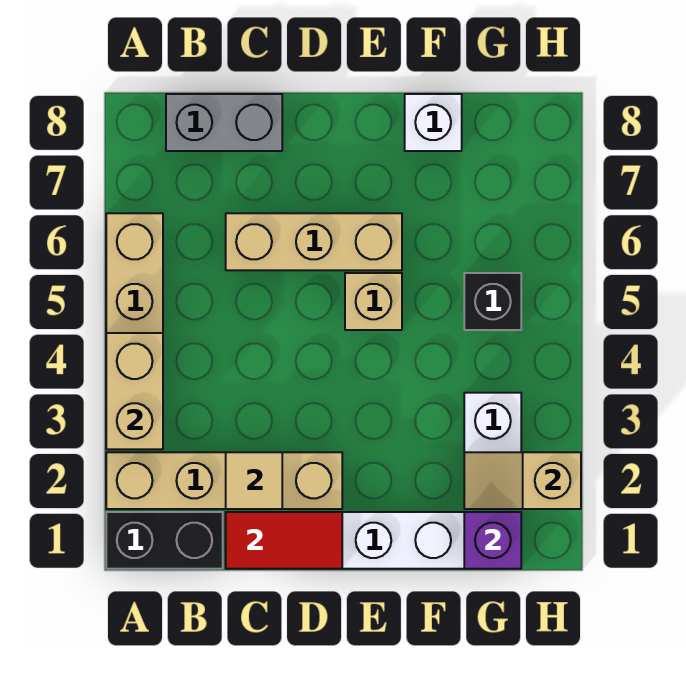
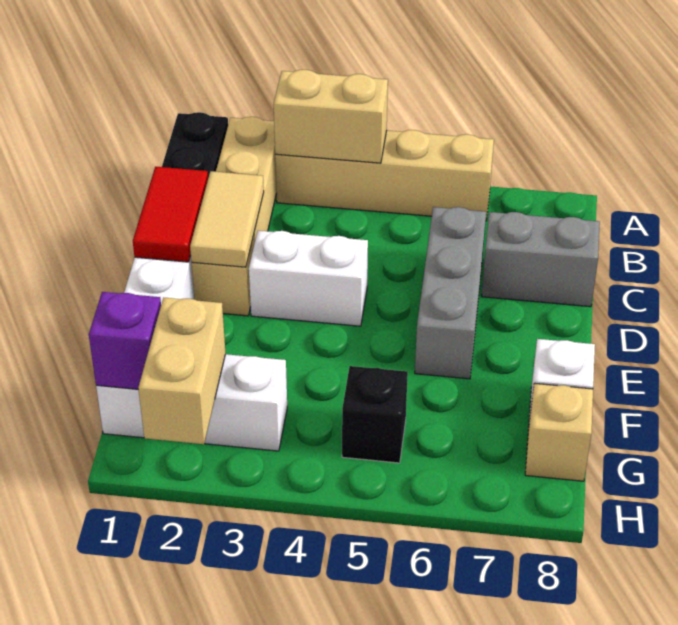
grey brick B8:C8 level 1 -> grey brick C7:C8 level 1
tan tile C2 level 2 -> tan tile C2:D2 level 2
tan brick C6:E6 level 1 -> grey brick C6:E6 level 1
none -> white brick D3:D4 level 1
tan brick E5 level 1 -> tan brick G8 level 1
tan slope G2:H2 level 2 top H -> tan brick G2:H2 level 2

